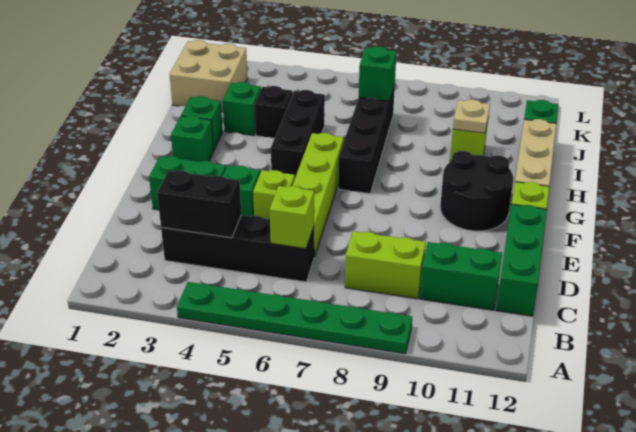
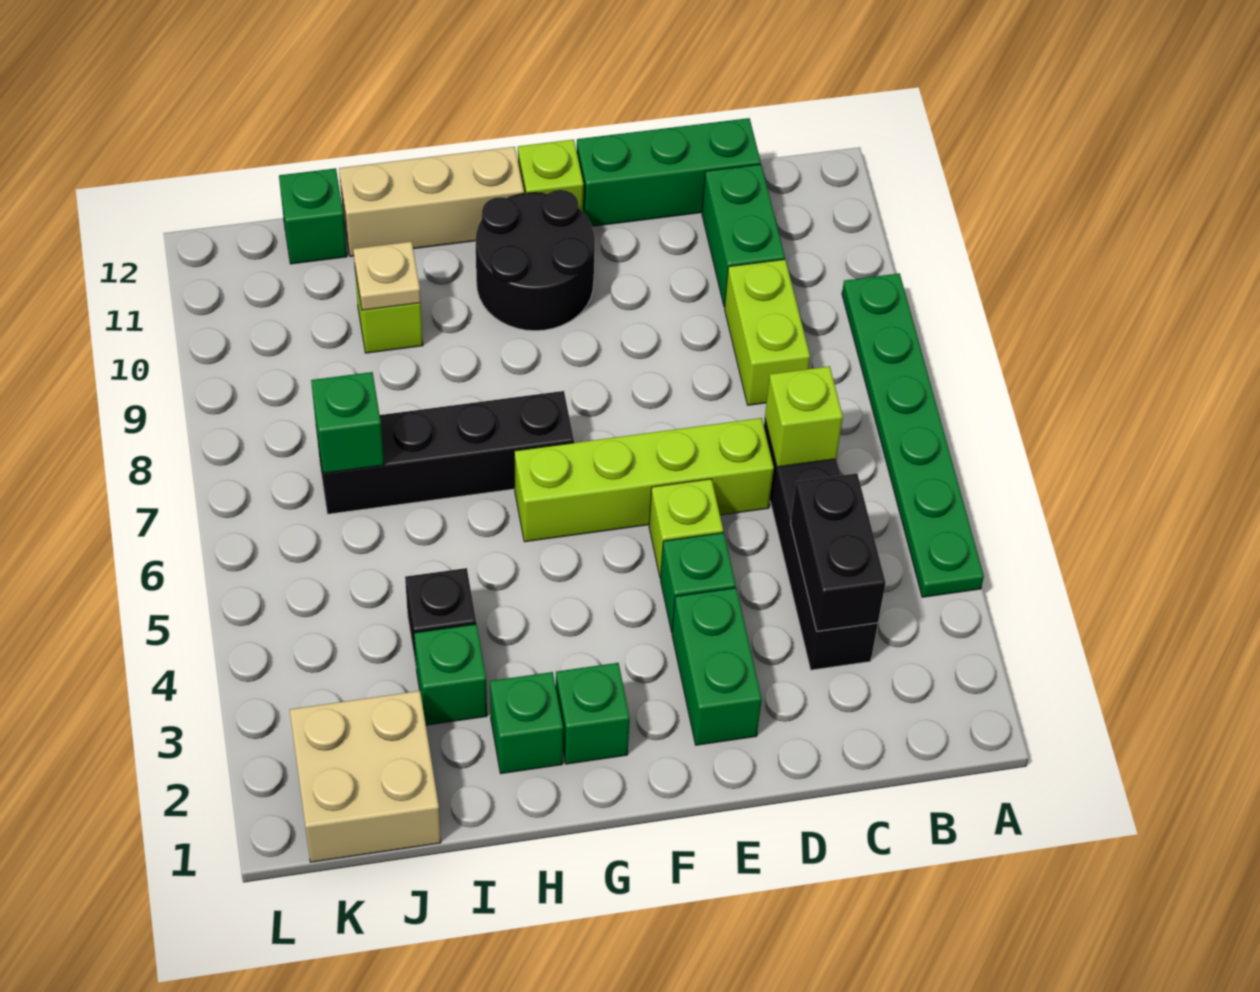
black brick G5:I5 level 1 -> none

